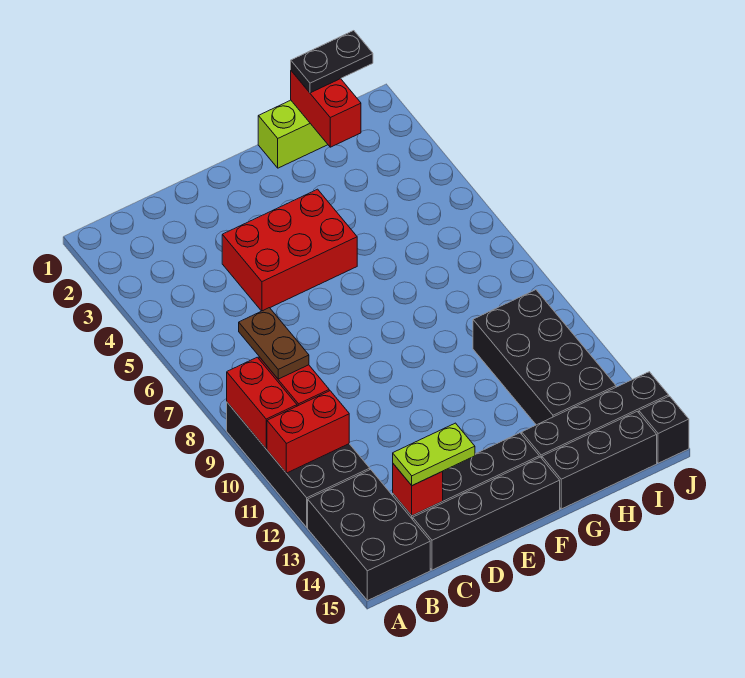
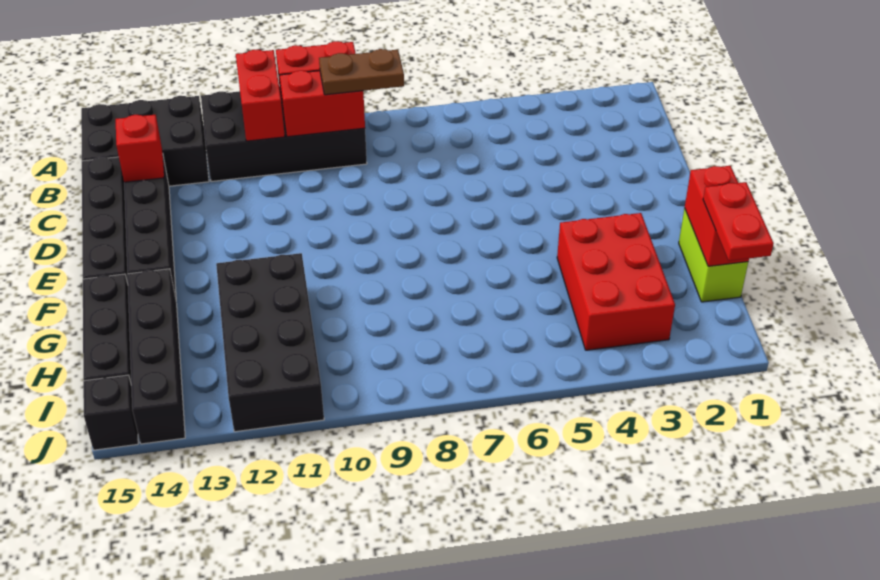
lime plate C14:D14 level 3 -> none
red brick D4:F5 level 1 -> red brick G3:I4 level 1
red brick H1:H2 level 2 -> red brick G1:H1 level 2
black plate H1:I1 level 3 -> red plate H1:I1 level 3
black brick H10:I13 level 1 -> black brick G11:J12 level 1

